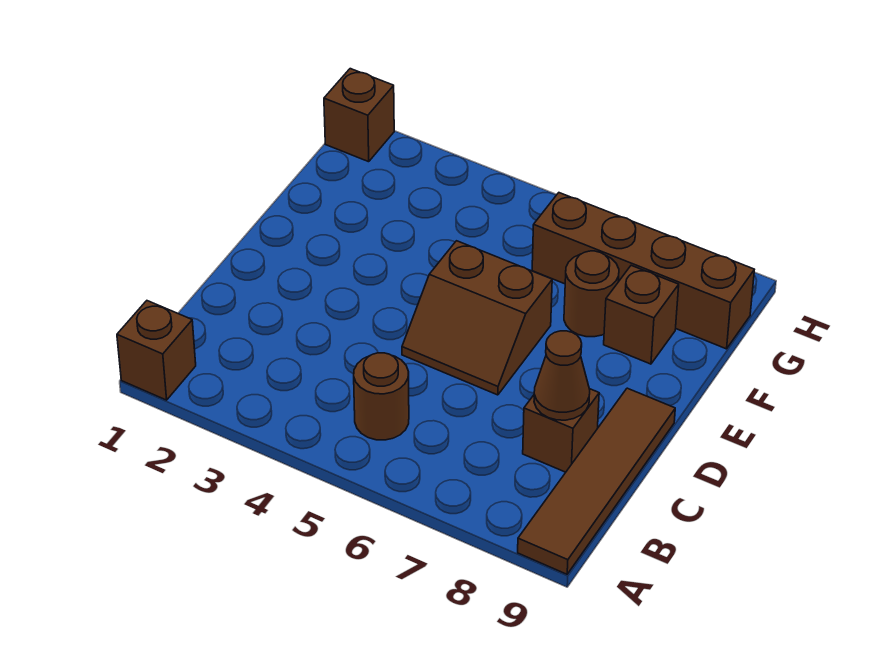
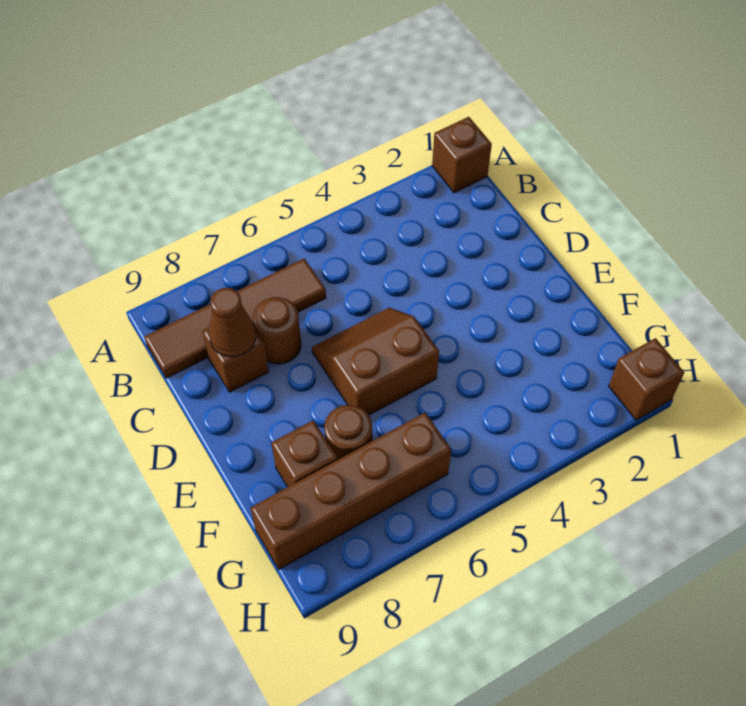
brown tile A9:D9 level 1 -> brown tile B6:B9 level 1
brown round brick B5 level 1 -> brown round brick C7 level 1

